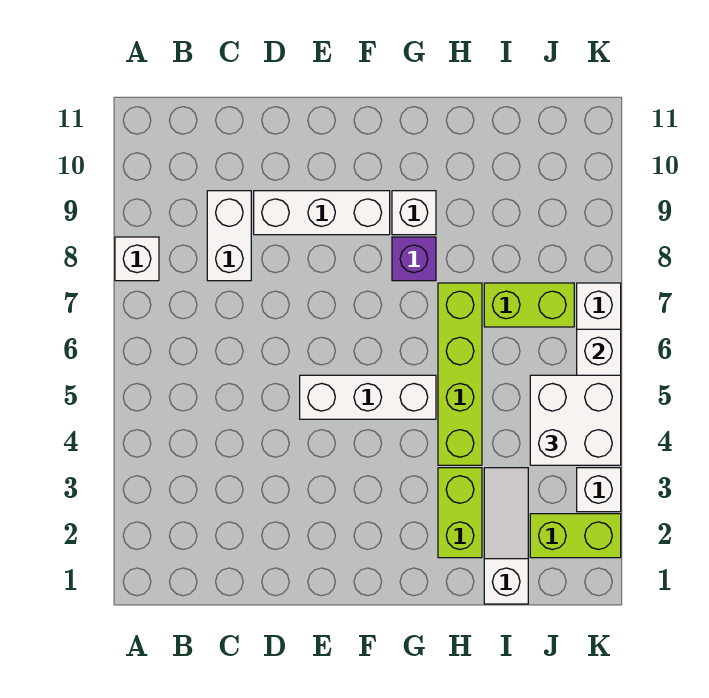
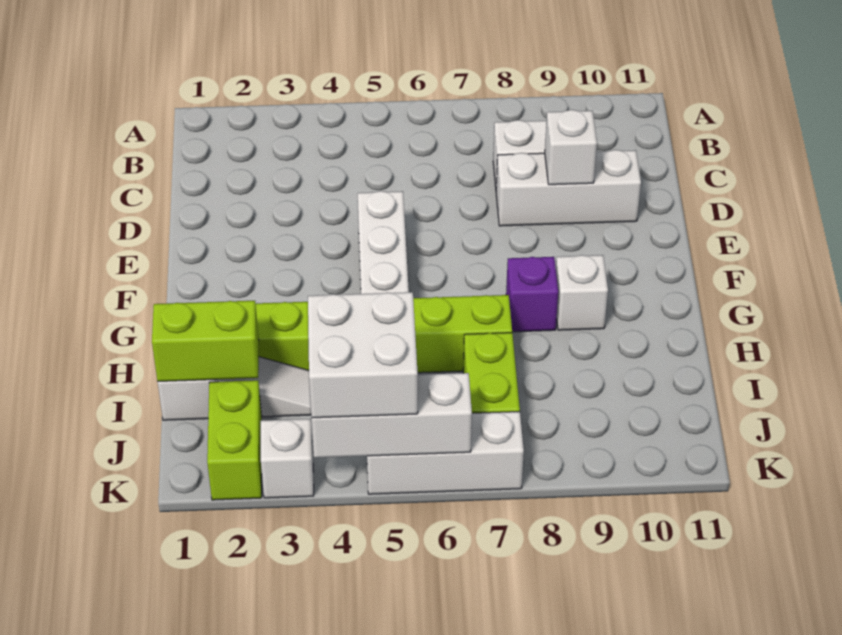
white brick A8 level 1 -> white brick D9 level 2
white brick D9:F9 level 1 -> white brick D8:D10 level 1
none -> lime brick I1:I2 level 2

